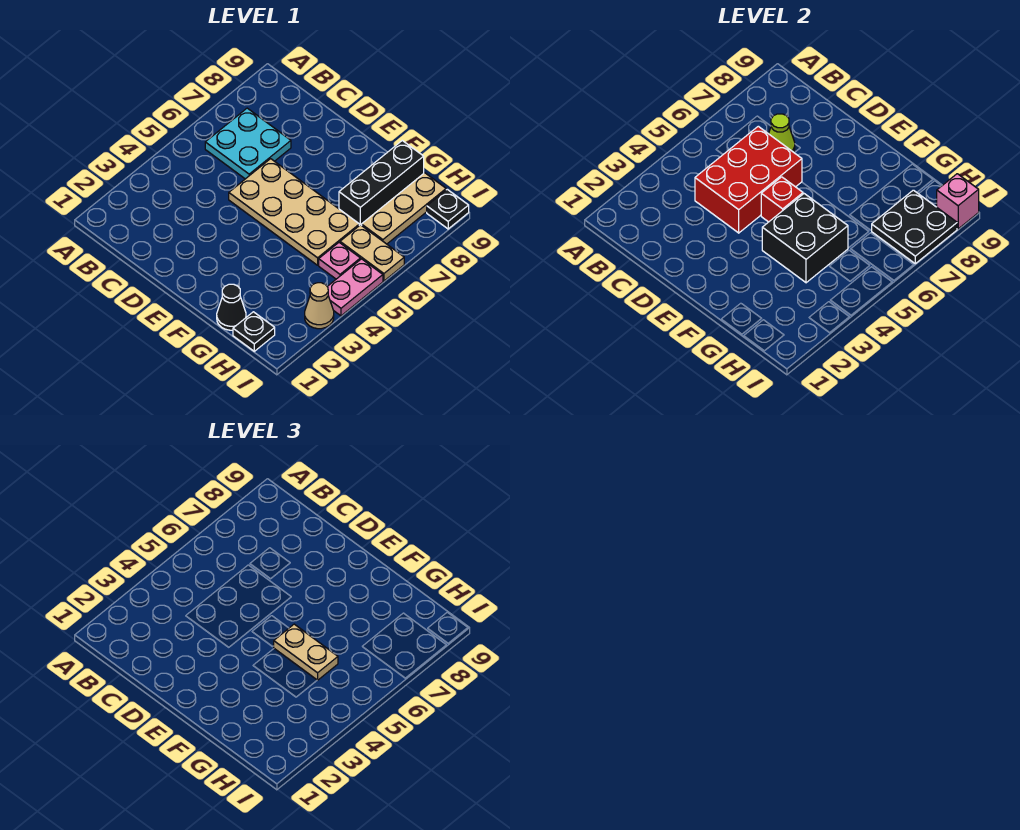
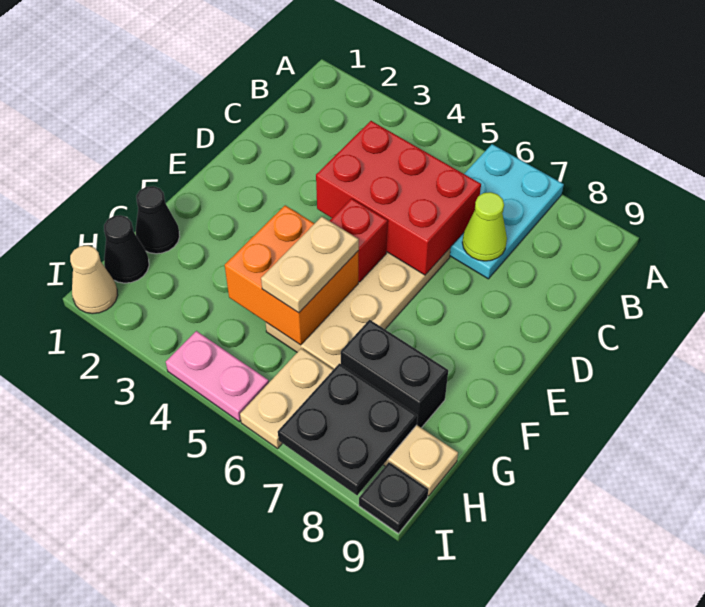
cyan plate B6:C7 level 1 -> cyan plate A6:C7 level 1
black brick F4:G5 level 2 -> orange brick F4:G5 level 2
black brick G7:G9 level 1 -> black brick G7:G8 level 1
black plate H1 level 1 -> black cone H1 level 1
pink plate H5 level 1 -> none
tan cone I3 level 1 -> tan cone I1 level 1
pink brick I9 level 2 -> none

